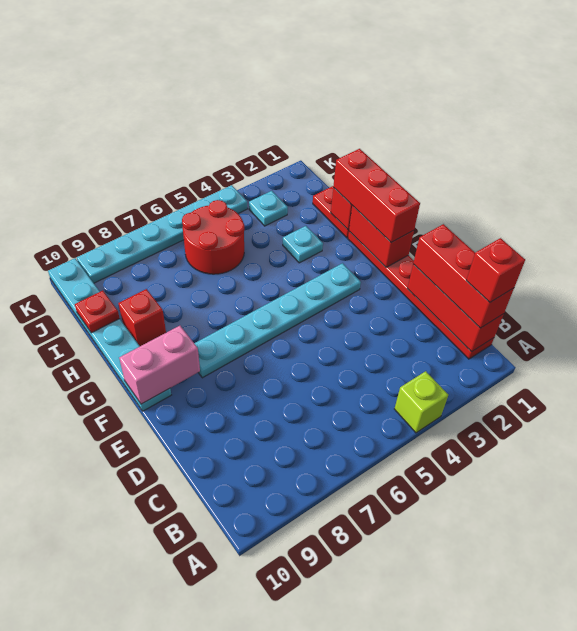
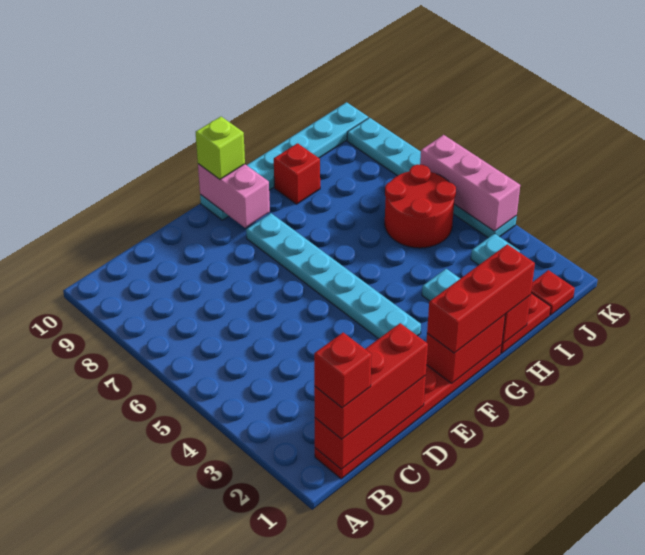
lime brick A4 level 1 -> lime brick F10 level 3
red plate I10 level 2 -> red plate J1 level 1
none -> pink brick K4:K6 level 2

